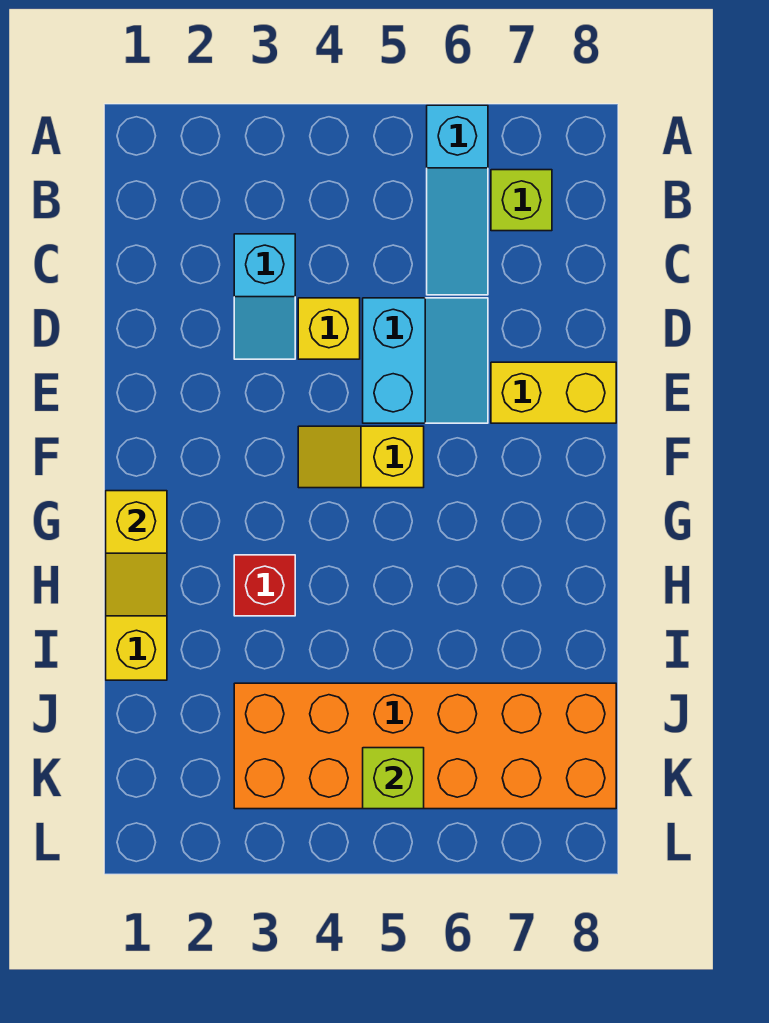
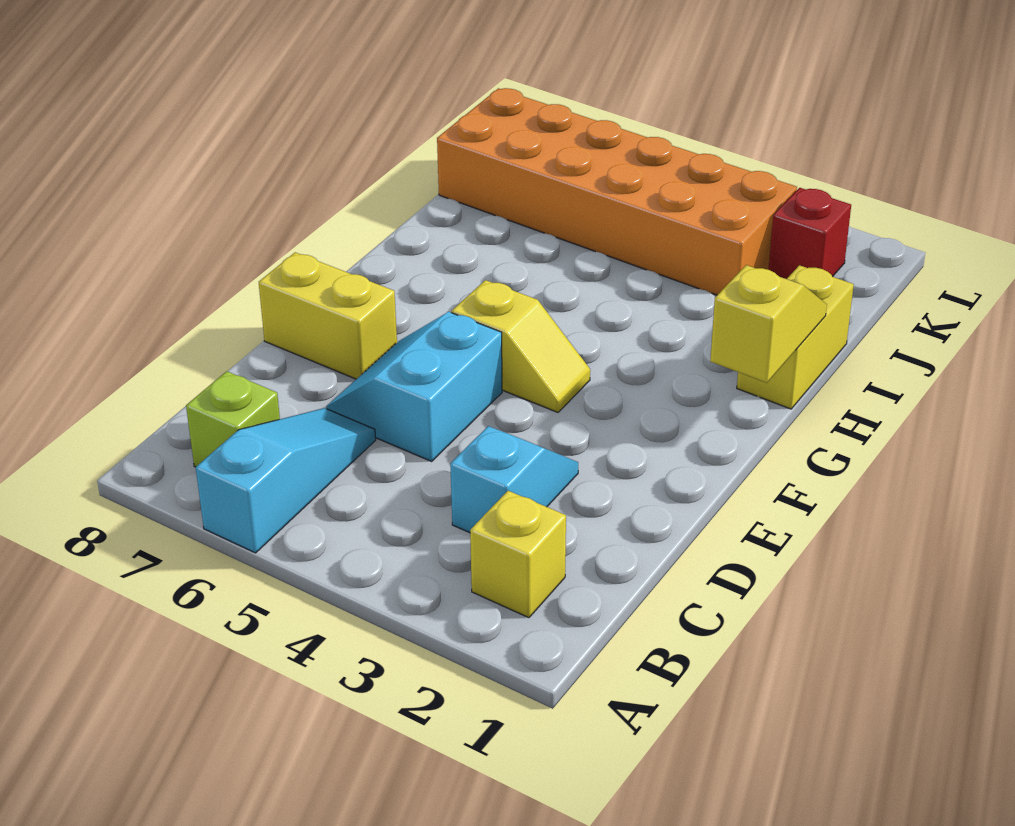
yellow brick D4 level 1 -> yellow brick B2 level 1
red brick H3 level 1 -> red brick K2 level 1
lime brick K5 level 2 -> none

